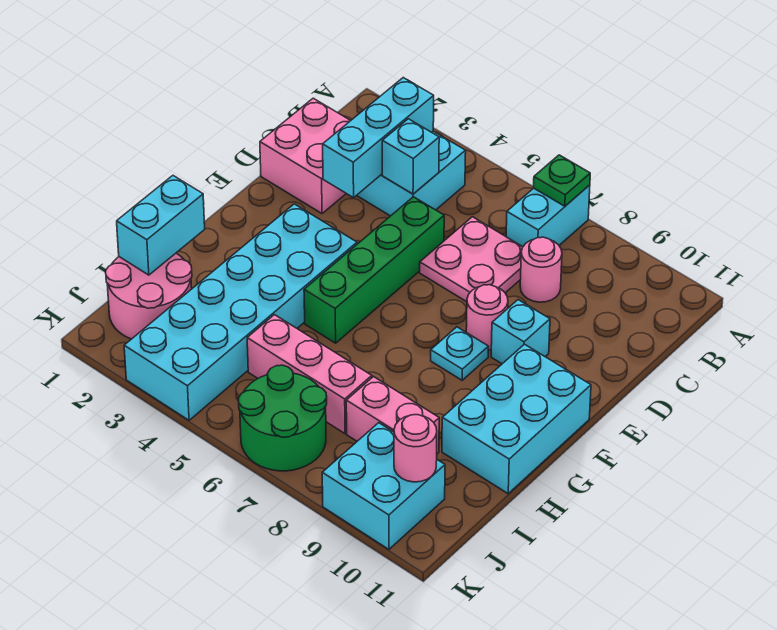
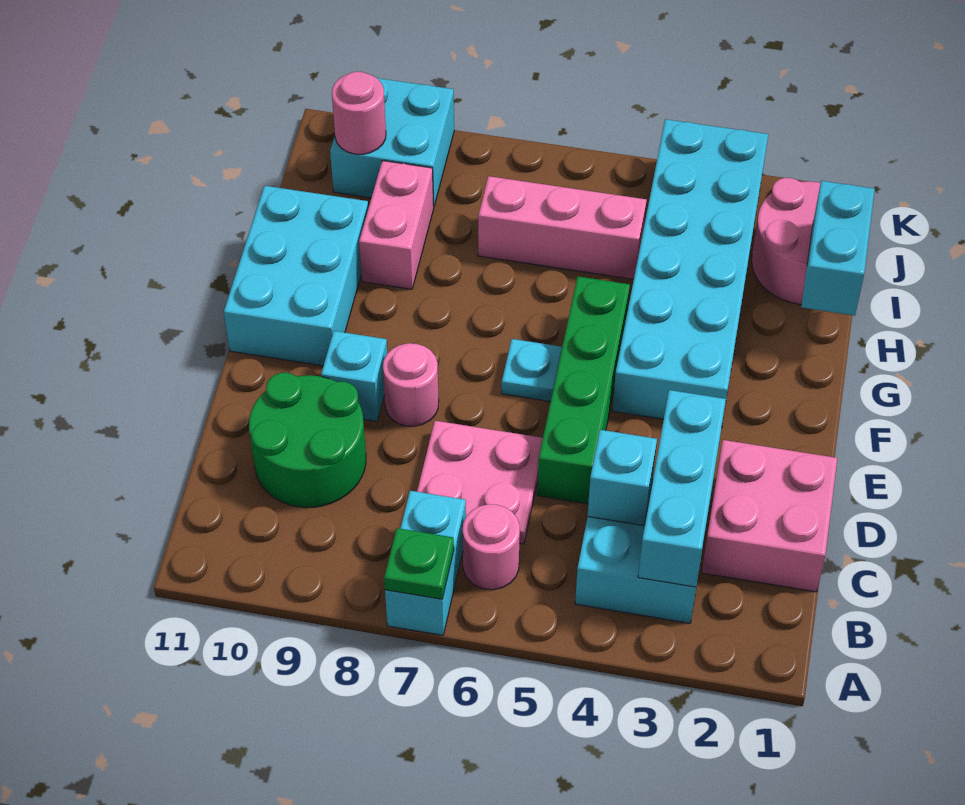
pink round brick C8 level 1 -> pink round brick B6 level 1
cyan plate F8 level 1 -> cyan plate F6 level 1
pink brick I8:I9 level 1 -> pink brick H9:I9 level 1
green round brick J6:K7 level 1 -> green round brick C9:D10 level 1

